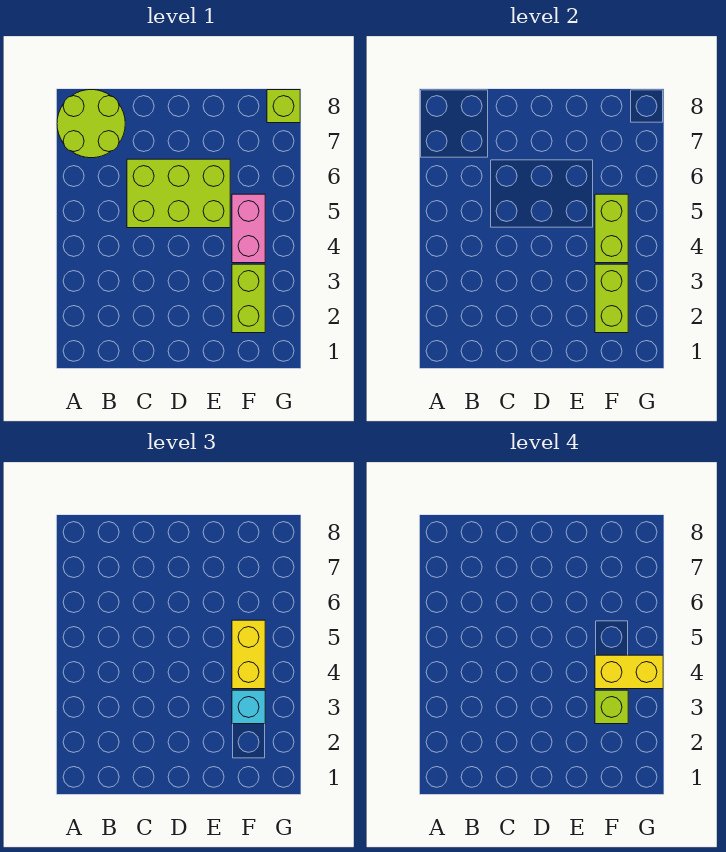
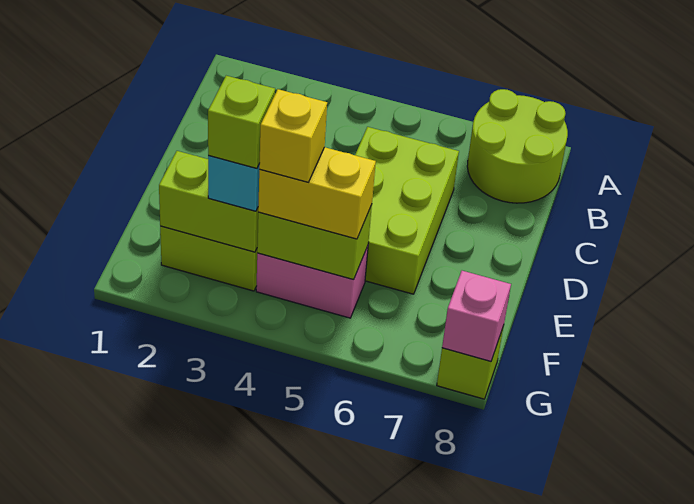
yellow brick F4:G4 level 4 -> yellow brick F4 level 4
none -> pink brick G8 level 2

